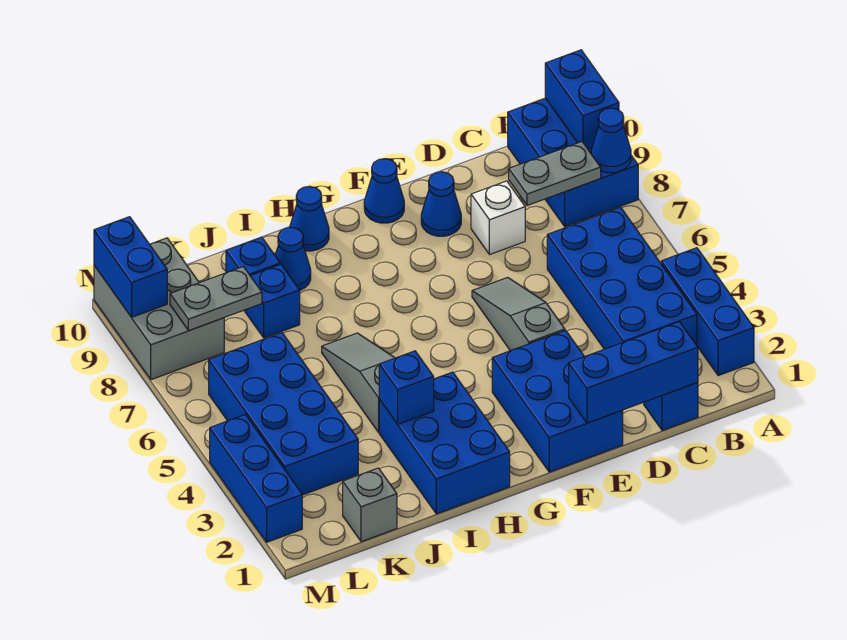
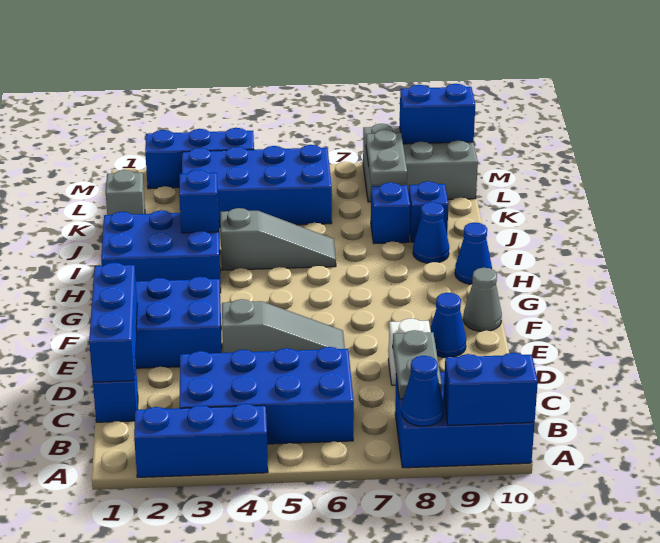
blue cone F10 level 1 -> grey cone F10 level 1

